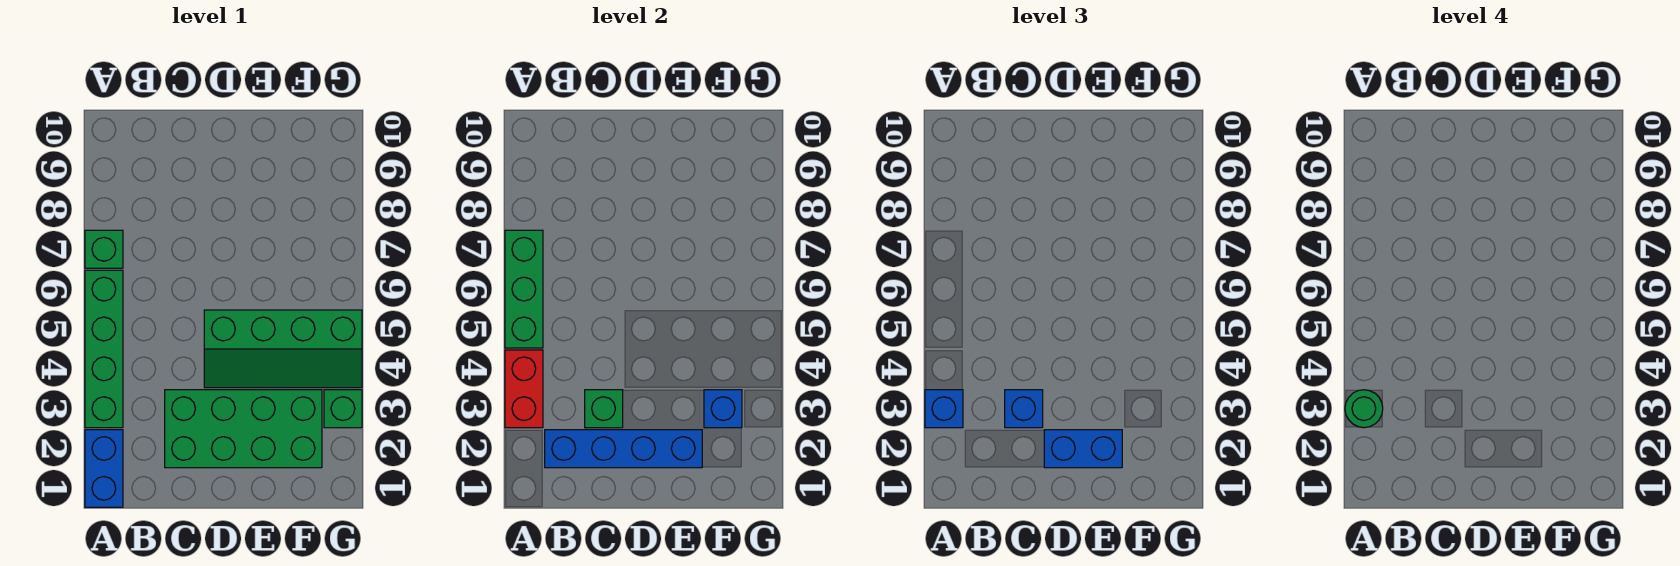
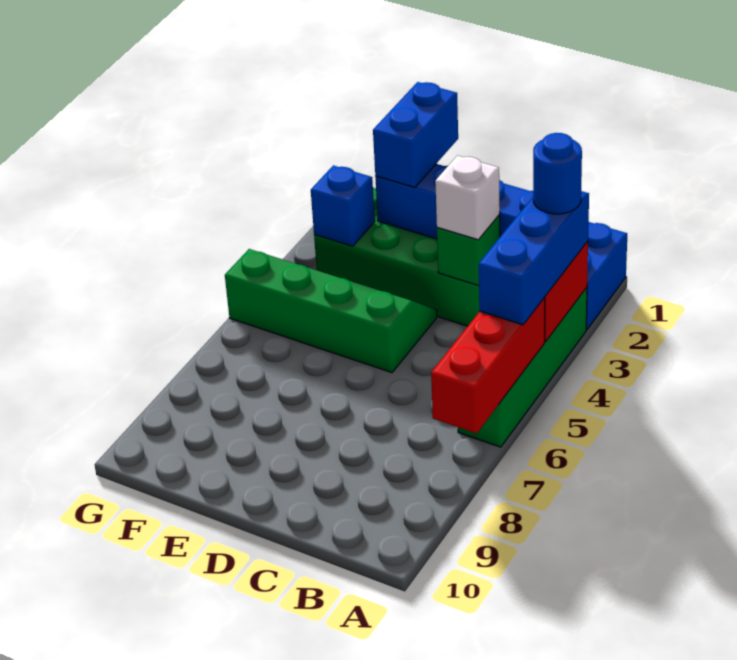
blue brick A3 level 3 -> blue brick A3:A5 level 3
green round brick A3 level 4 -> blue round brick A3 level 4
green brick A5:A7 level 2 -> red brick A5:A7 level 2
green brick A7 level 1 -> none
blue brick C3 level 3 -> white brick C3 level 3
blue brick D2:E2 level 3 -> blue brick E1:E2 level 3
green brick G3 level 1 -> none

